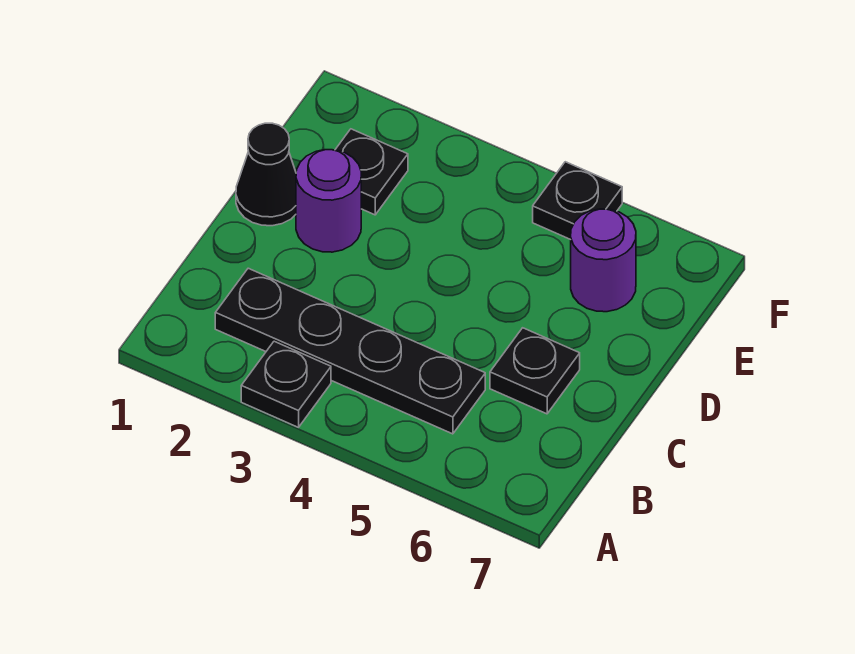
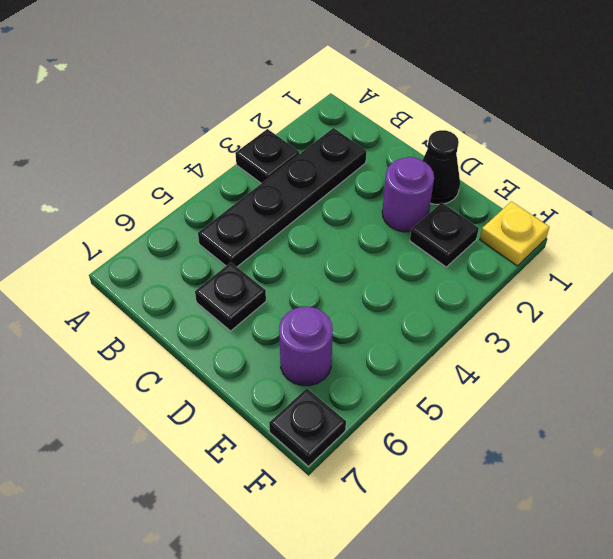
none -> yellow plate F1 level 1
black plate F5 level 1 -> black plate F7 level 1

